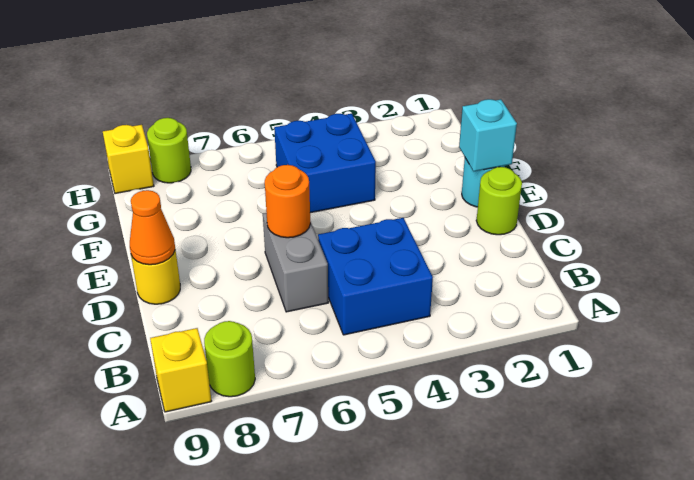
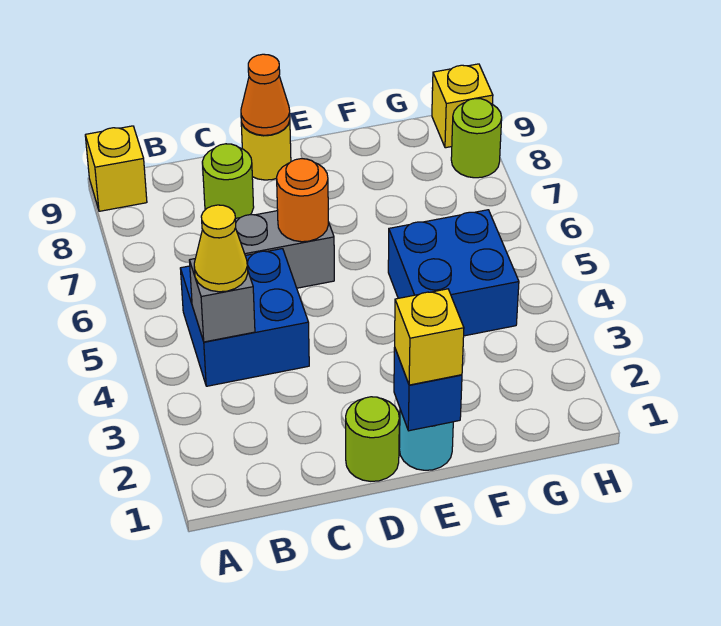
lime round brick A8 level 1 -> lime round brick C8 level 1
none -> grey brick B4 level 2
none -> yellow cone B4 level 3
cyan brick E1 level 2 -> blue brick E1 level 2
none -> yellow brick E1 level 3

